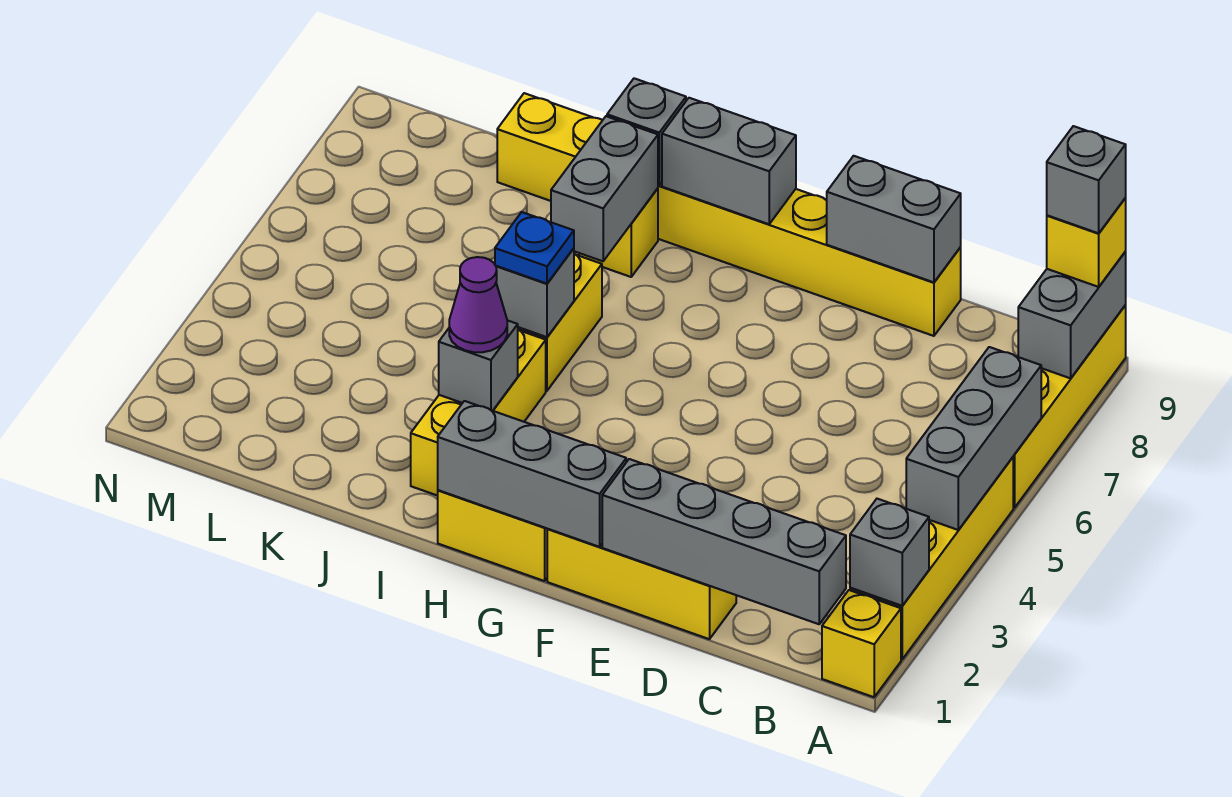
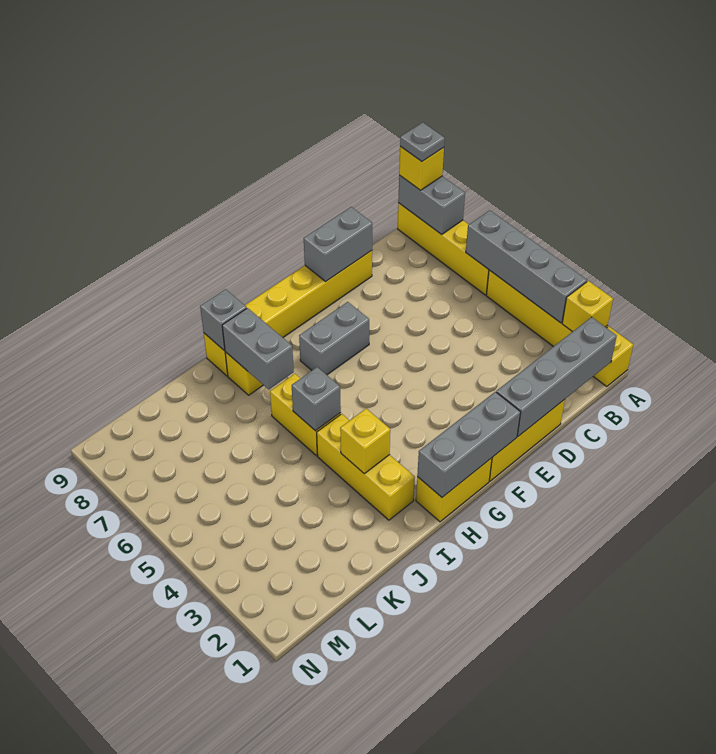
grey brick A2 level 2 -> yellow brick A2 level 2
grey brick A4:A6 level 2 -> grey brick A3:A6 level 2
grey brick A9 level 4 -> grey plate A9 level 4
yellow brick D9:K9 level 1 -> yellow brick D9:I9 level 1
grey brick G9:H9 level 2 -> grey brick F7:G7 level 1
grey brick I3 level 2 -> yellow brick I3 level 2
purple cone I3 level 3 -> none
blue plate I5 level 3 -> none

